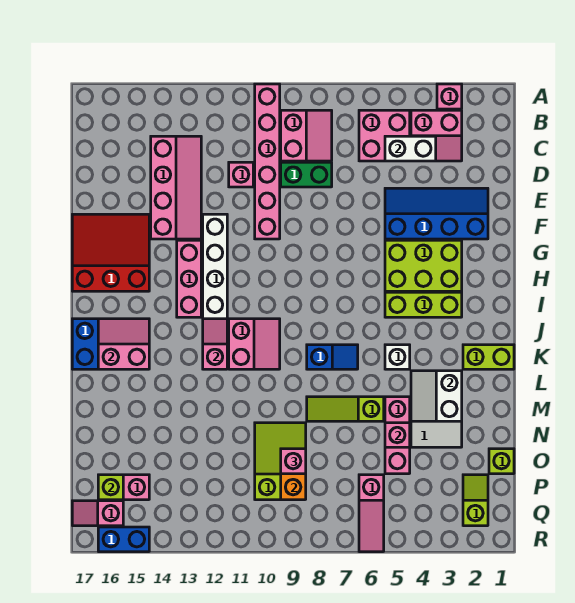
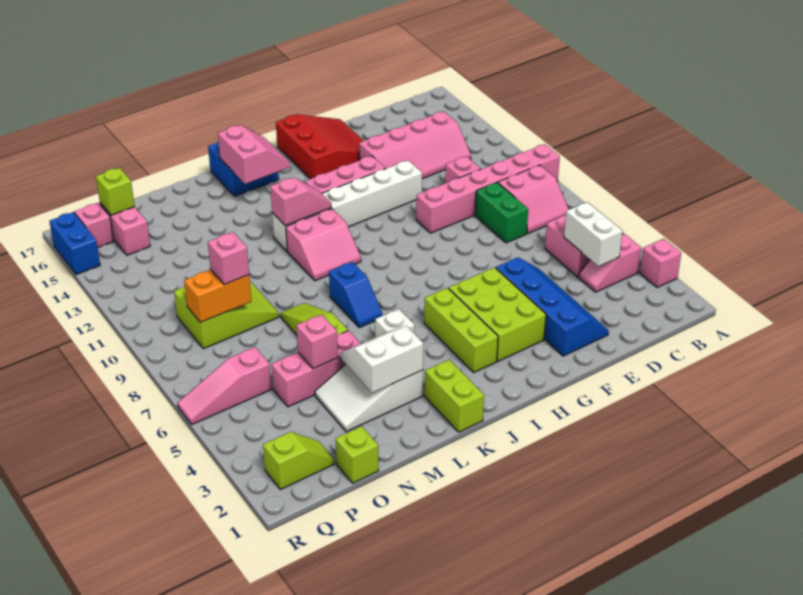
pink slope B3:C4 level 1 top B -> pink slope B4:C4 level 1 top B

